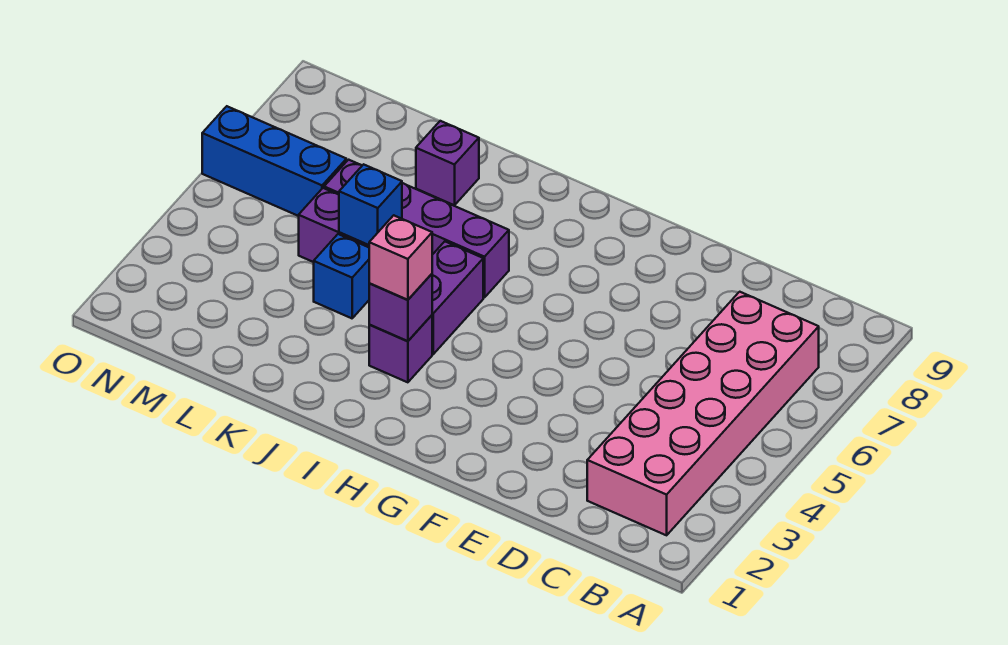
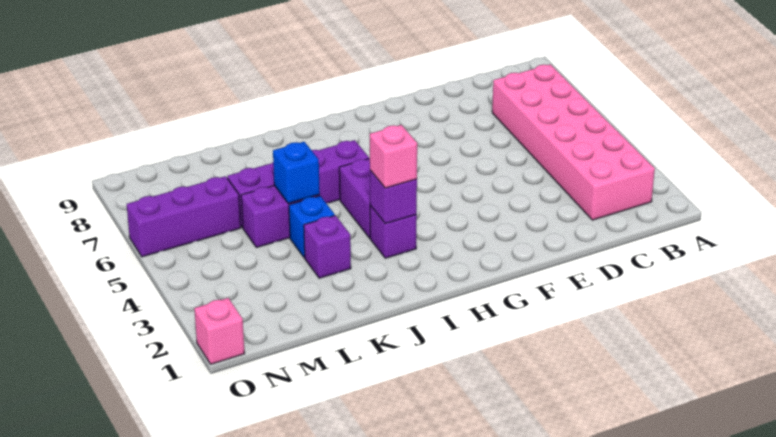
purple brick K8 level 1 -> purple brick K3 level 1
blue brick M6:O6 level 1 -> purple brick M6:O6 level 1
none -> pink brick O1 level 1

